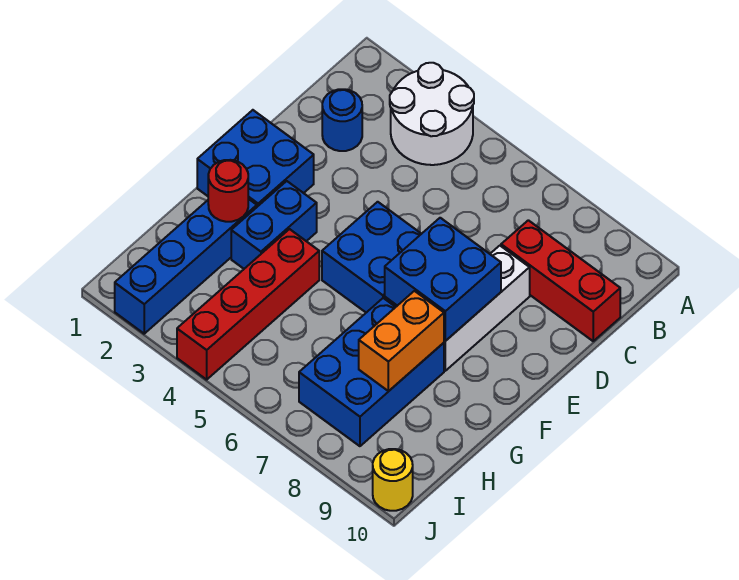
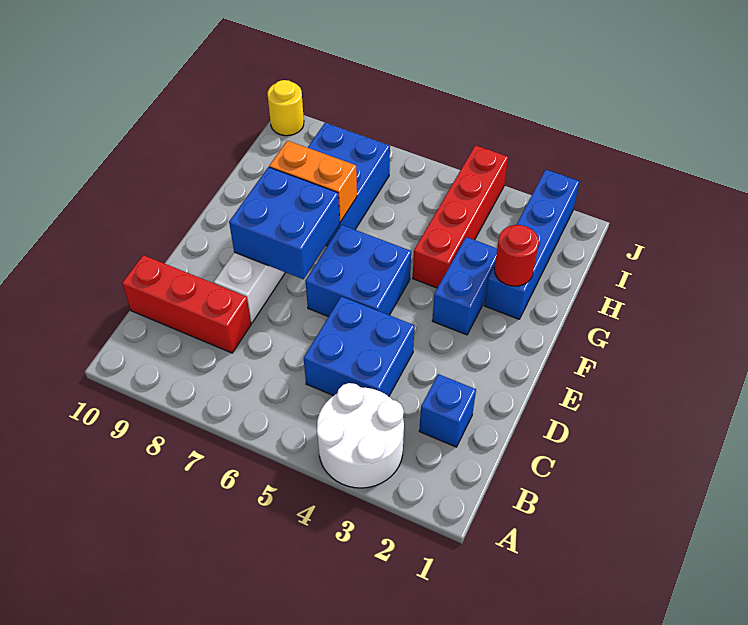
blue round brick C2 level 1 -> blue brick C2 level 1
blue brick E1:F2 level 1 -> blue brick C4:D5 level 1
orange brick G8:H8 level 2 -> orange brick G7:G8 level 2

